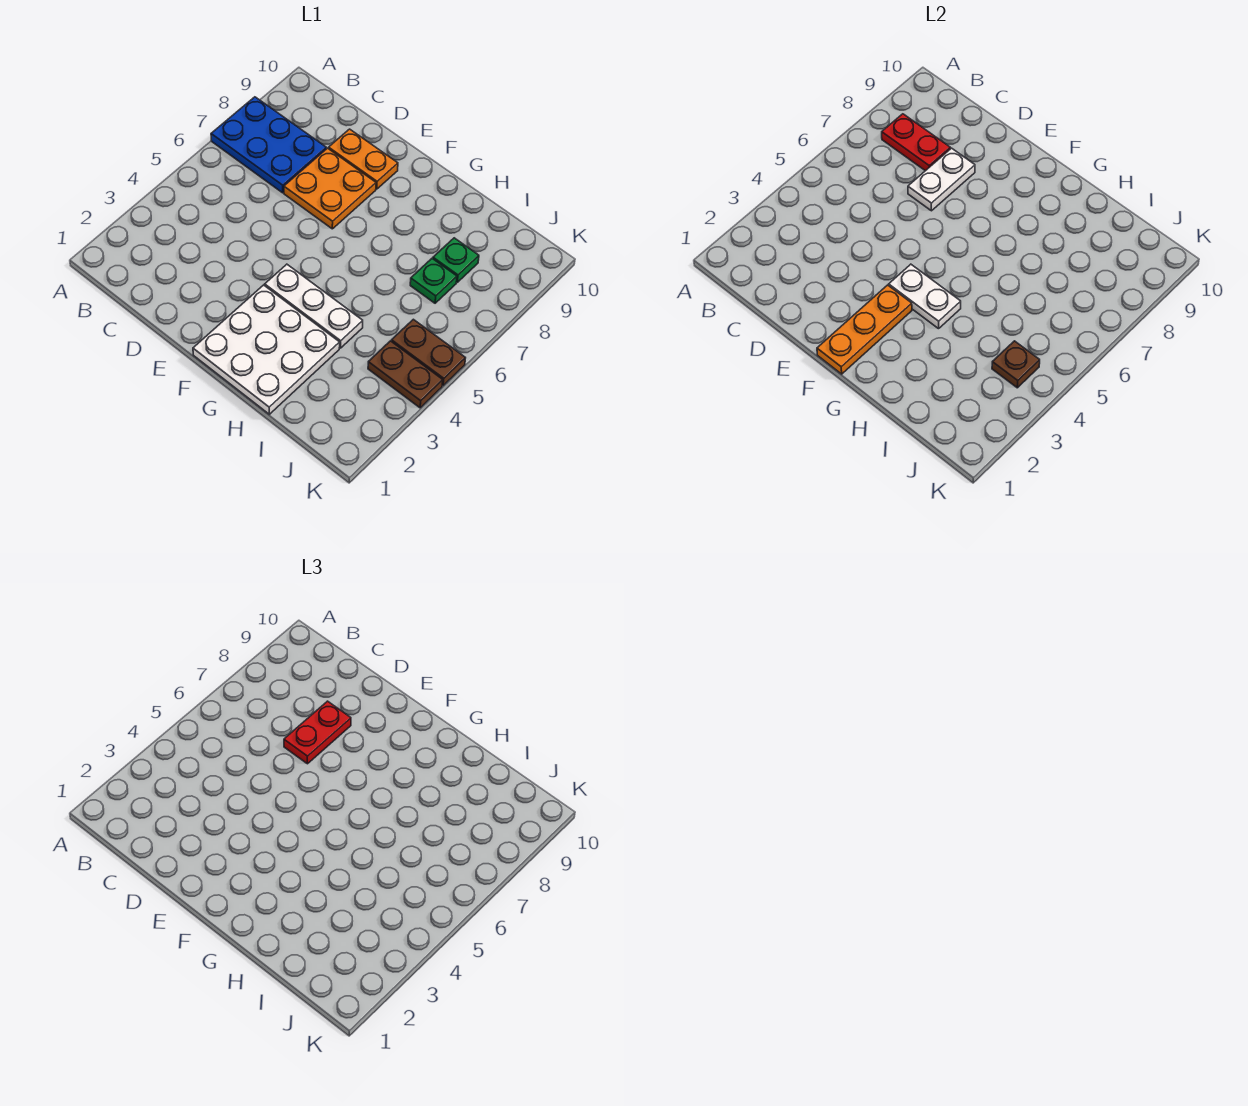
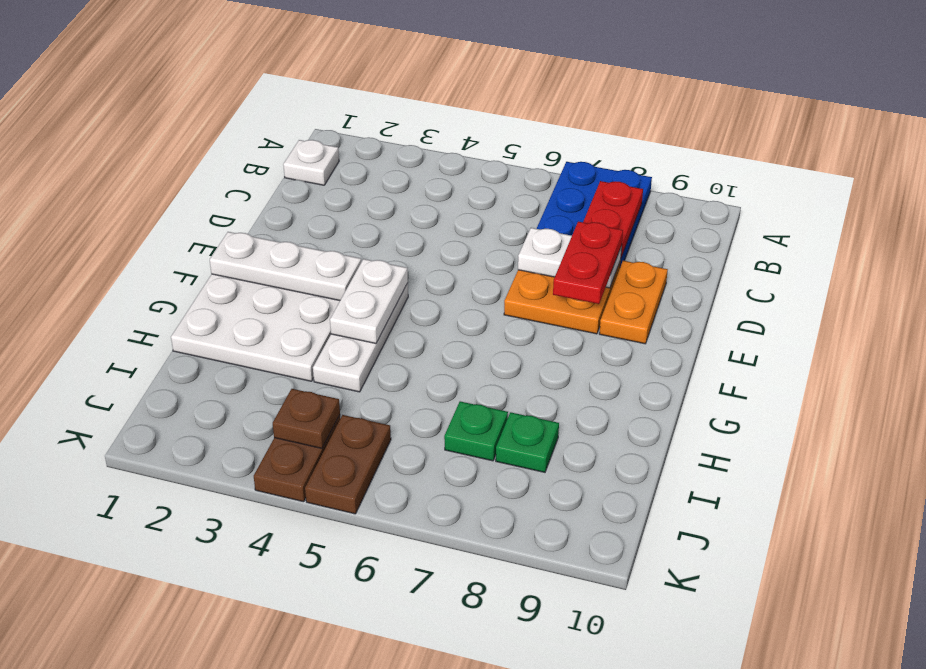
none -> white plate B1 level 1
red plate D7:D8 level 3 -> red plate D8:E8 level 3
orange plate F1:F3 level 2 -> white plate F1:F3 level 2

